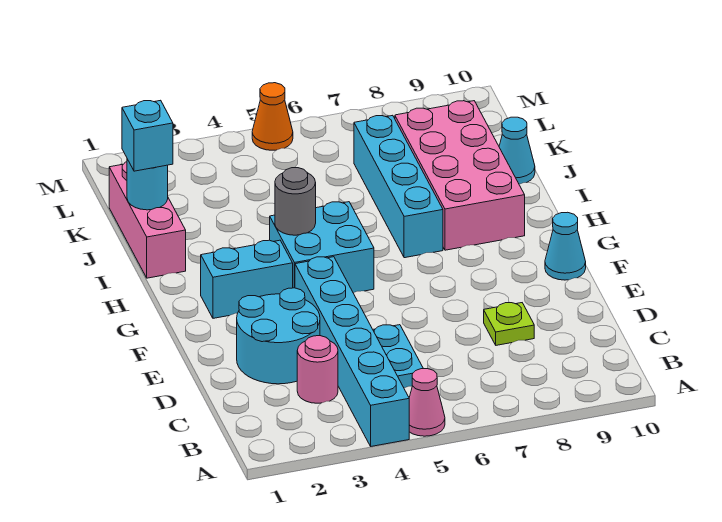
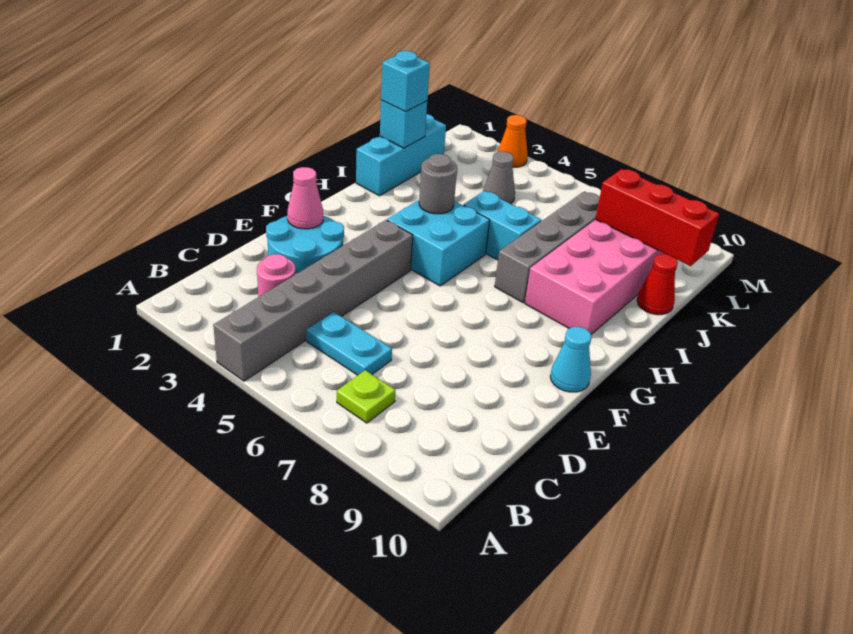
cyan brick A4:F4 level 1 -> grey brick A4:F4 level 1
pink cone A5 level 1 -> pink cone E2 level 2
cyan plate C5:D5 level 1 -> cyan plate C5:C6 level 1
lime plate D8 level 1 -> lime plate B7 level 1
cyan brick G2:G3 level 1 -> cyan brick I5:I6 level 1
cyan brick H7:K7 level 1 -> grey brick H7:K7 level 1
pink brick I1:K1 level 1 -> cyan brick I1:K1 level 1
cyan round brick J1 level 2 -> cyan brick J1 level 2
cyan cone J10 level 1 -> red cone J10 level 1
none -> grey cone K4 level 1
none -> red brick K8:K10 level 2
orange cone M5 level 1 -> orange cone M3 level 1

